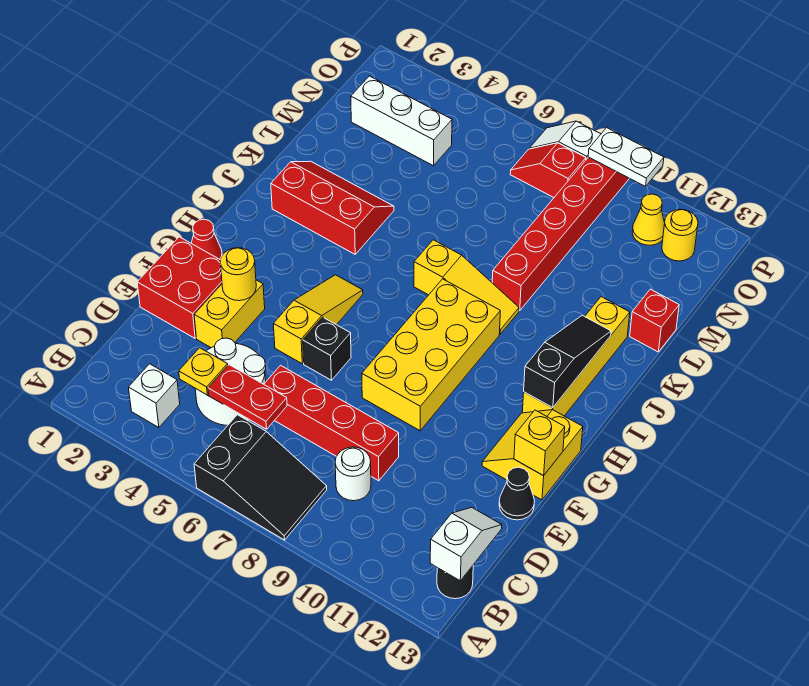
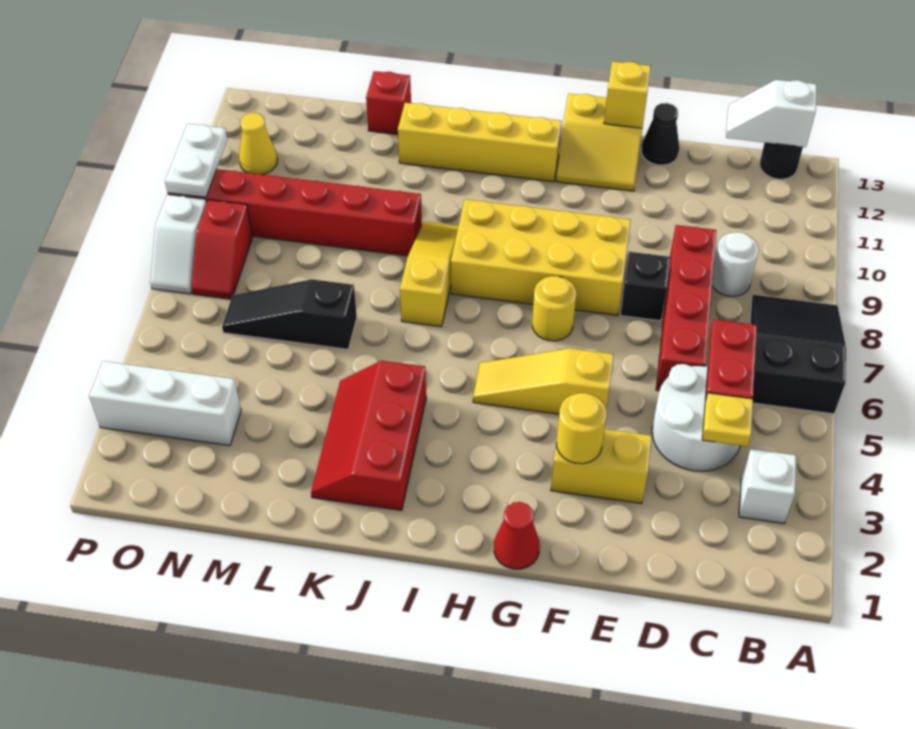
red brick E1:F2 level 1 -> none
black brick F6 level 1 -> black brick E8 level 1
black slope H12:J12 level 2 top H -> black slope L6:N6 level 1 top L
white brick N2:N4 level 1 -> white brick N3:P3 level 1
yellow round brick O12 level 1 -> yellow round brick G7 level 1

